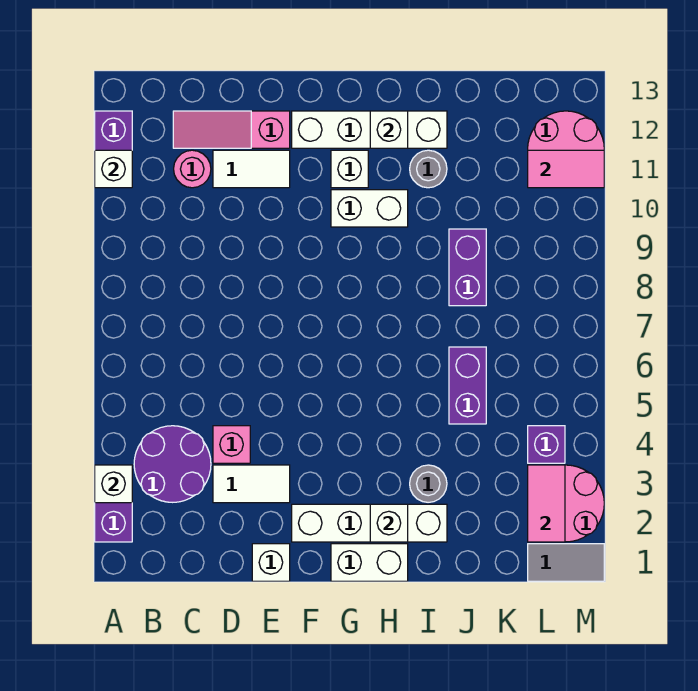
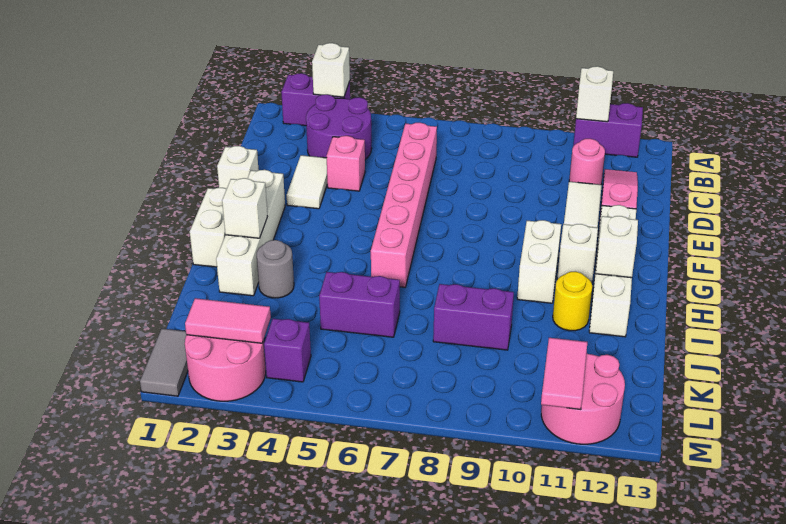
none -> pink brick C6:H6 level 1
grey round brick I11 level 1 -> yellow round brick I11 level 1

